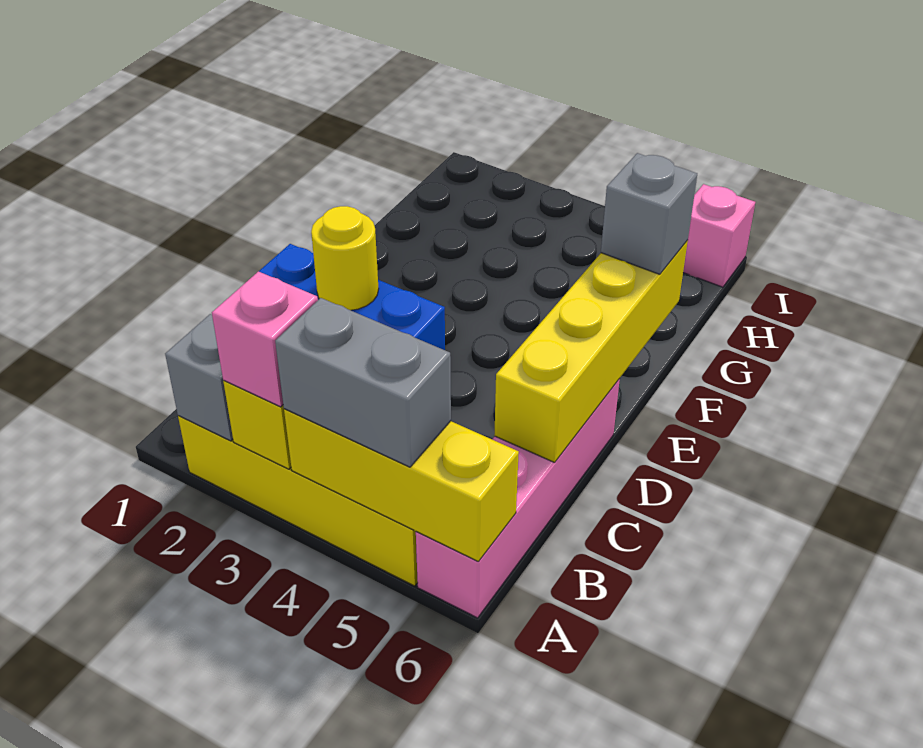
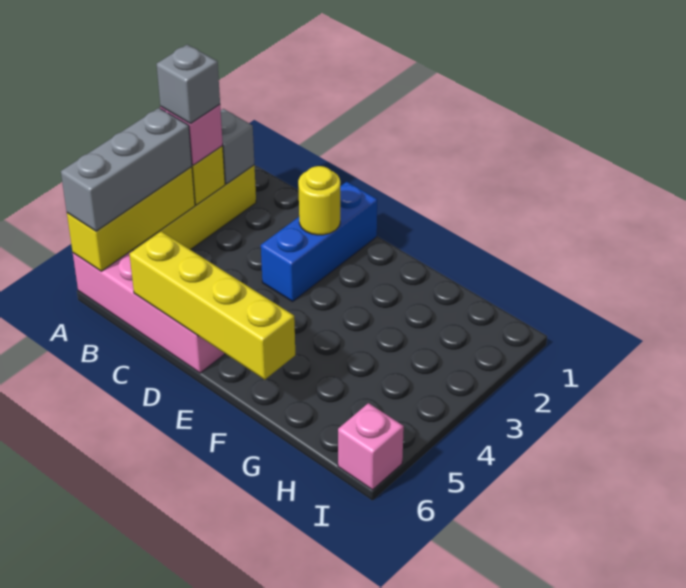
grey brick A4:A5 level 3 -> grey brick A4:A6 level 3
grey brick F6 level 3 -> grey brick A3 level 4

